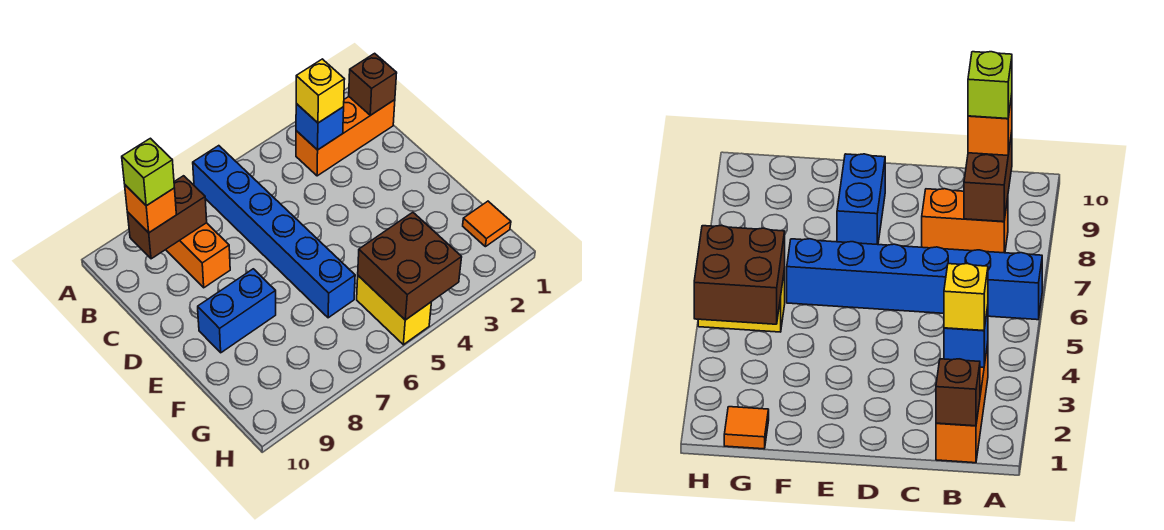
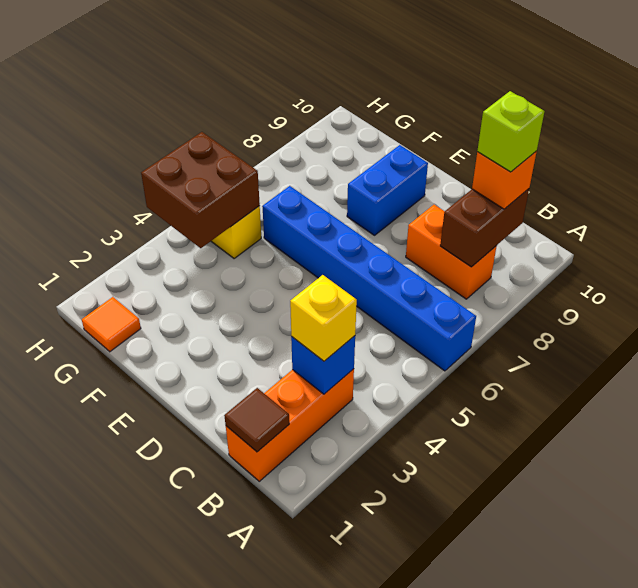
brown brick B1 level 2 -> brown tile B1 level 2

